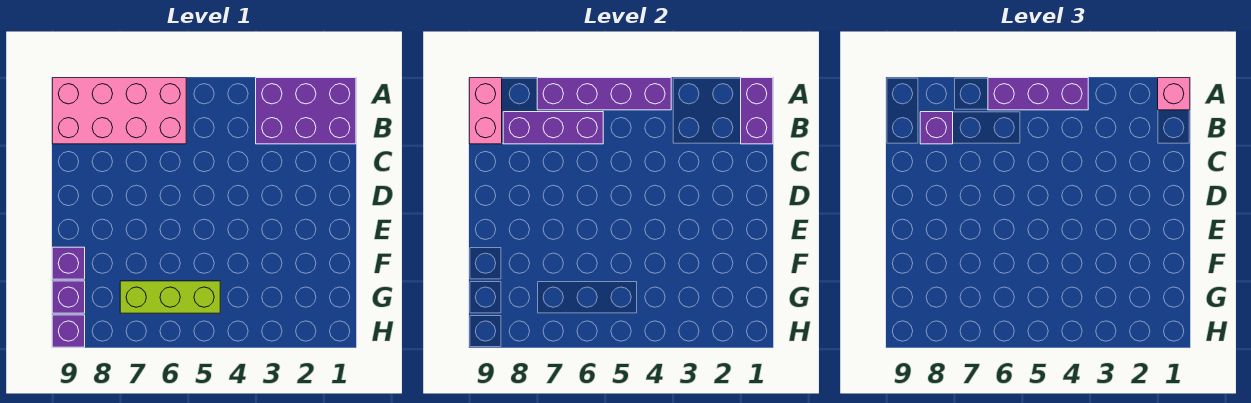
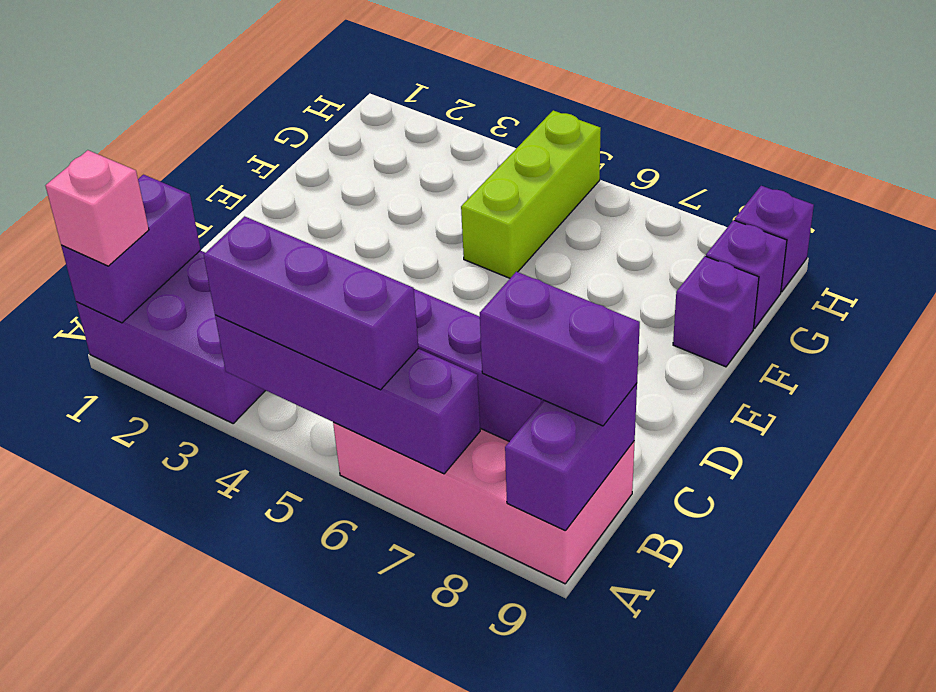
pink brick A9:B9 level 2 -> purple brick A9:B9 level 2
purple brick B8 level 3 -> purple brick B8:B9 level 3
lime brick G5:G7 level 1 -> lime brick F5:H5 level 1

